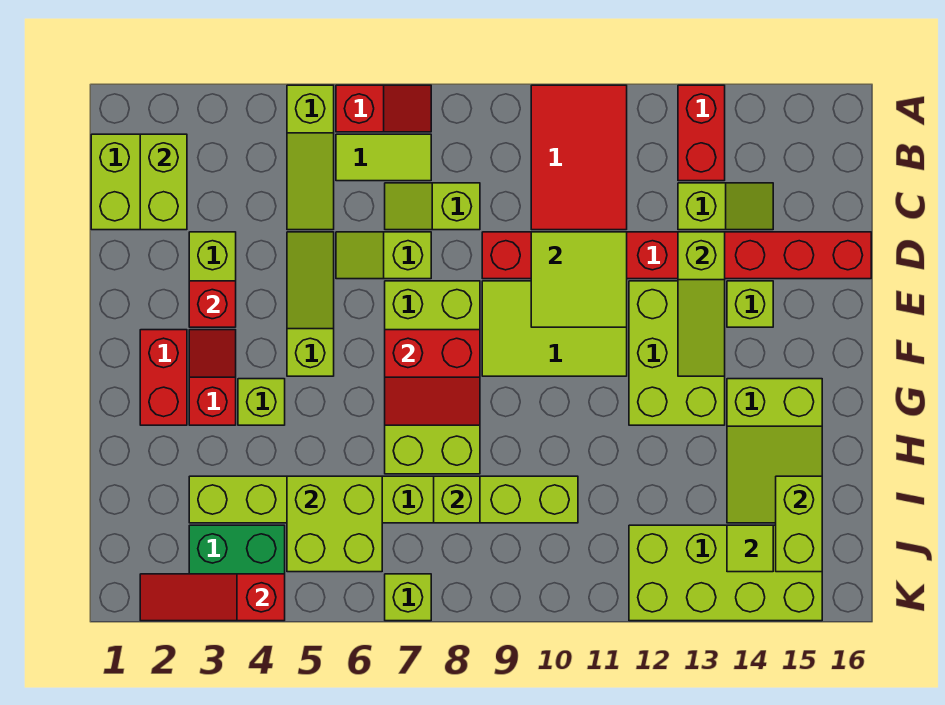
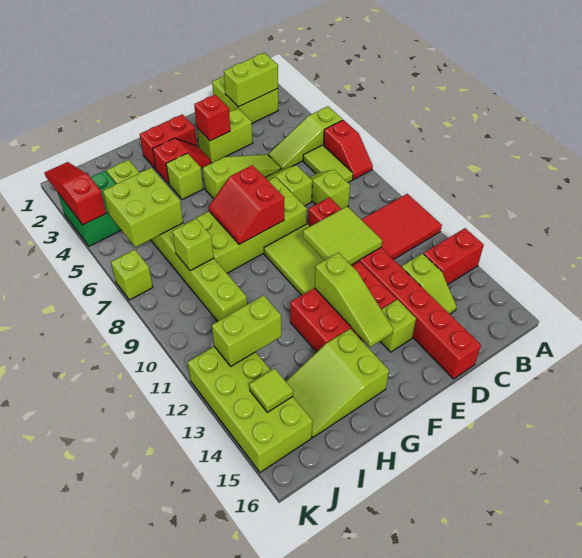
lime slope D13:F13 level 2 top D -> lime slope F12:F14 level 2 top 12
lime brick E12:G13 level 1 -> red brick E12:G13 level 1
lime brick I15:J15 level 2 -> lime brick I12:J12 level 2

